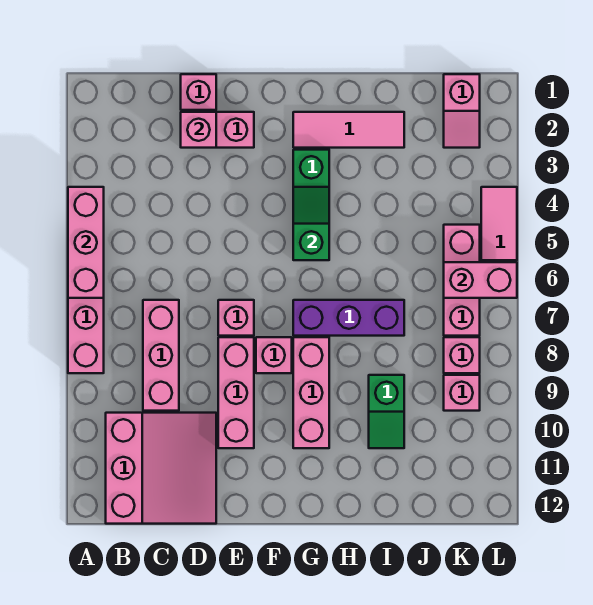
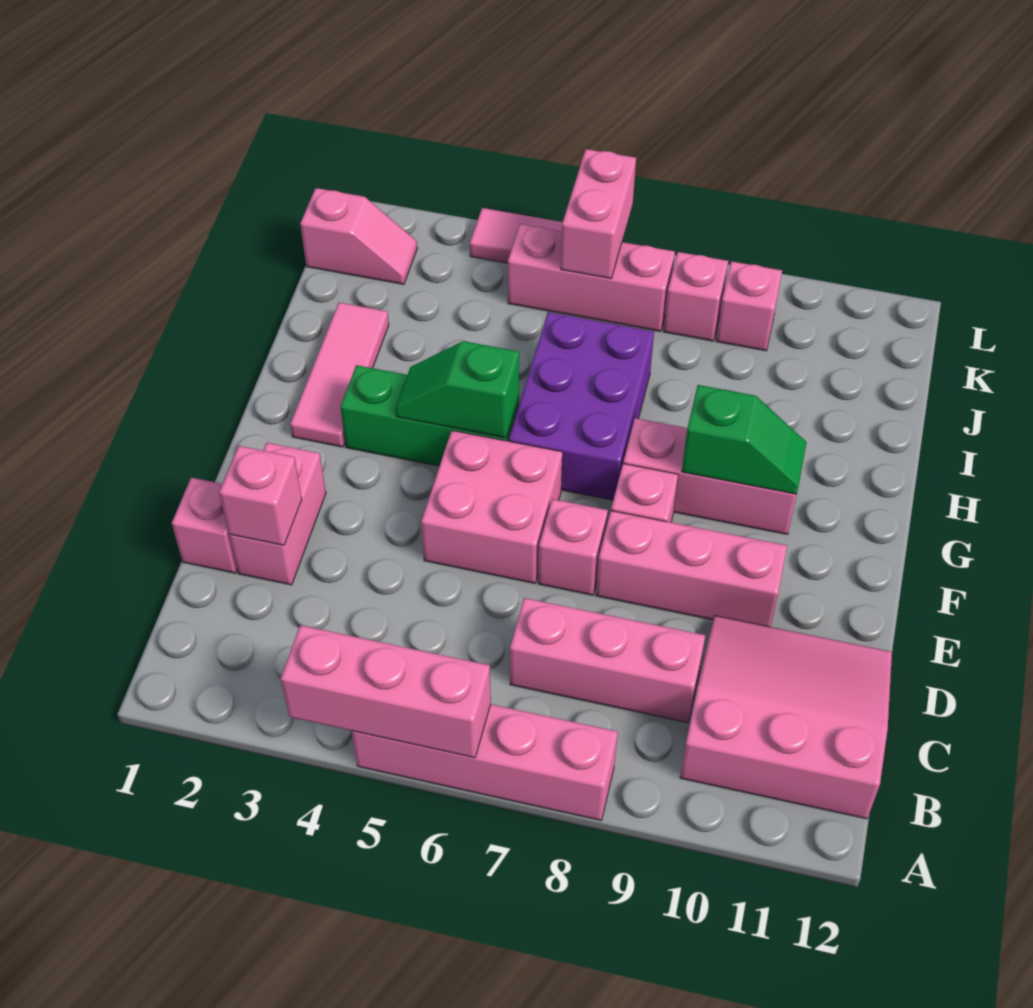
none -> pink brick E5:F6 level 1
purple brick G7:I7 level 1 -> purple brick G6:I7 level 1
green slope I9:I10 level 1 top 9 -> green slope G9:G10 level 2 top 9

